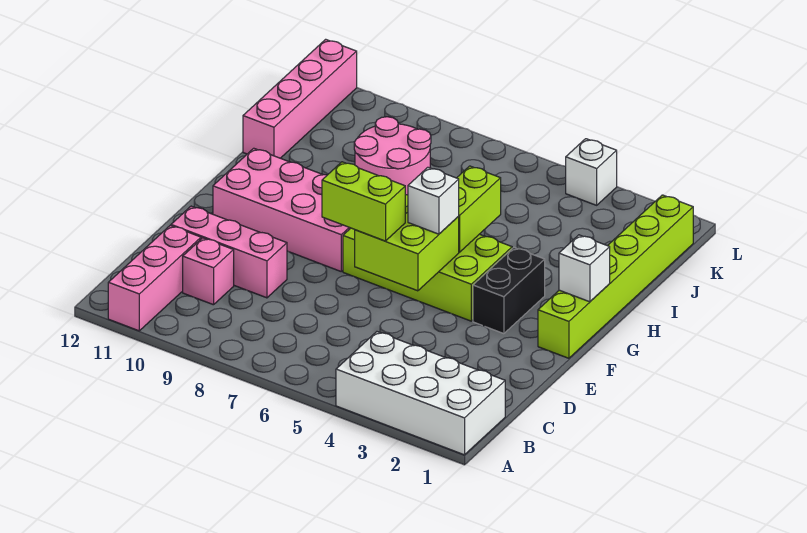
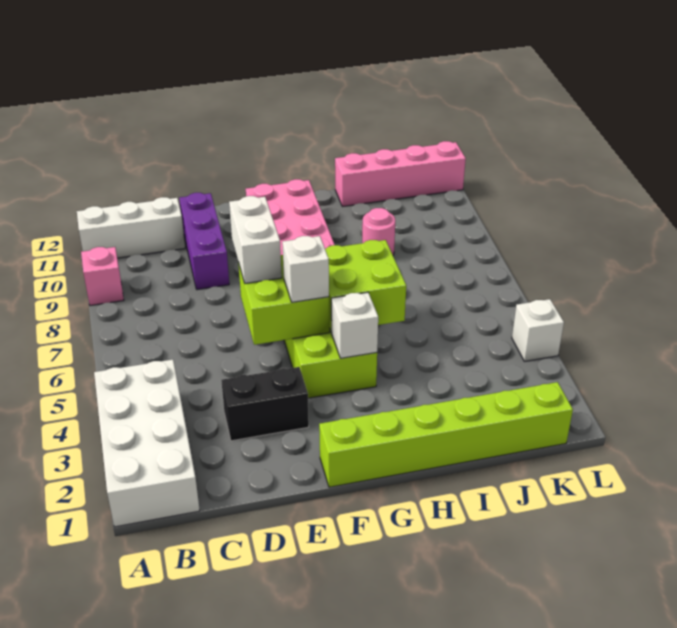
pink brick A11:C11 level 1 -> white brick A11:C11 level 1
pink brick C10 level 1 -> pink brick A9 level 1
pink brick D9:D11 level 1 -> purple brick D9:D11 level 1
lime brick E6:E7 level 3 -> white brick E6:E7 level 3
black brick F3:G3 level 1 -> black brick D3:E3 level 1
white brick G1 level 2 -> white brick G4 level 2
lime brick G5:H5 level 2 -> lime brick G5:H6 level 2
pink round brick I8:J9 level 1 -> pink round brick I9 level 1

